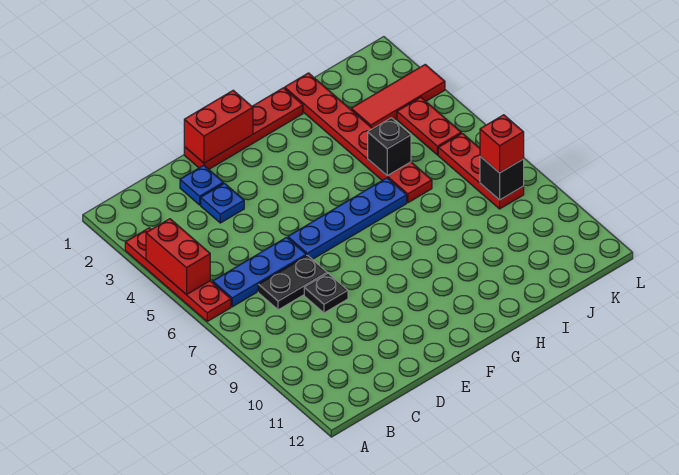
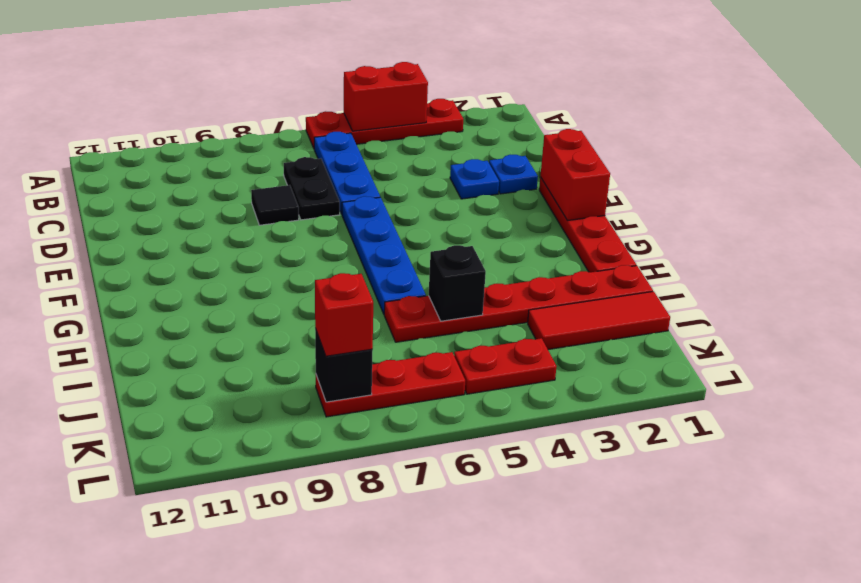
black plate D8 level 1 -> black tile D8 level 1
red tile J3:L3 level 1 -> red tile J1:J3 level 1

